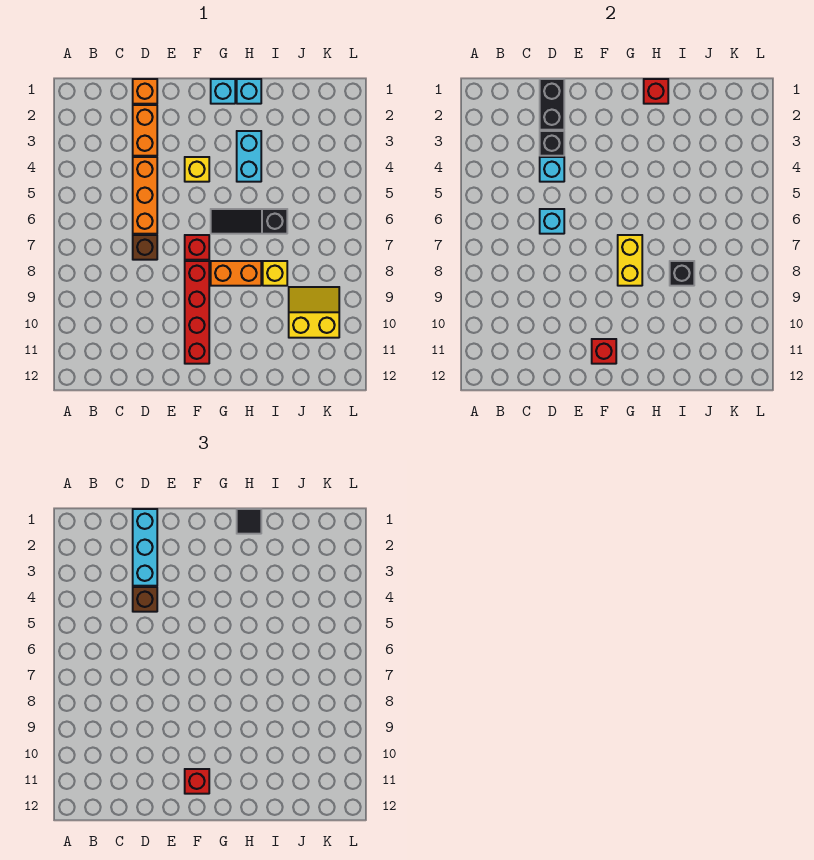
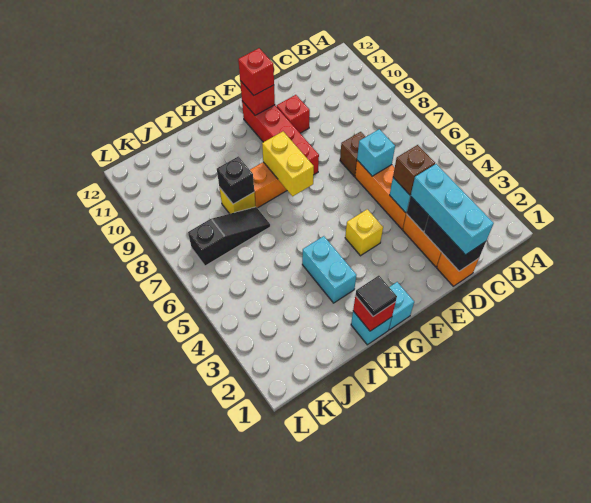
red brick F7 level 1 -> red brick E10 level 1
black slope G6:I6 level 1 top I -> black slope I7:K7 level 1 top K
yellow slope J9:K10 level 1 top 10 -> none

